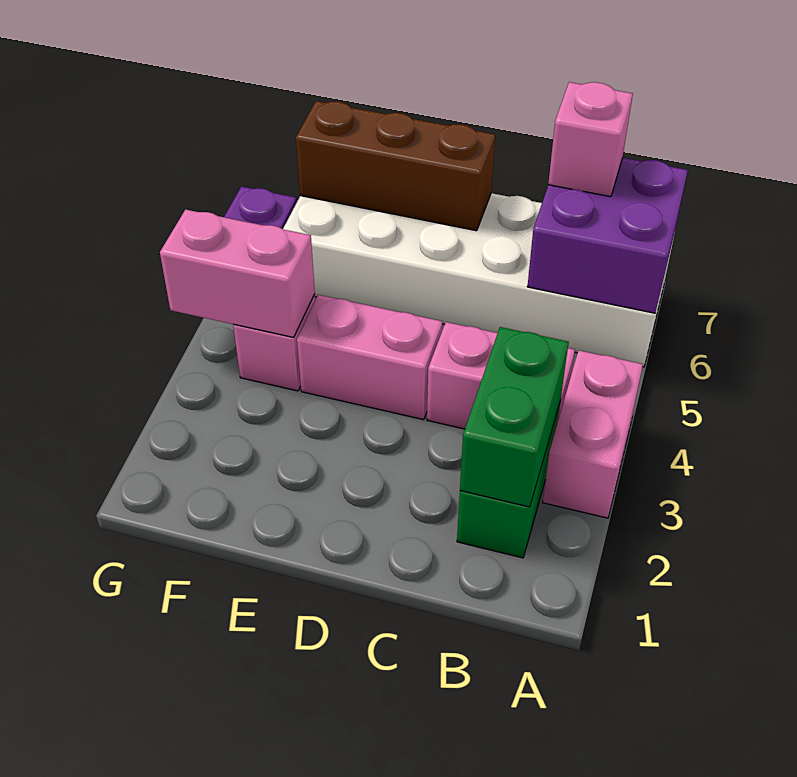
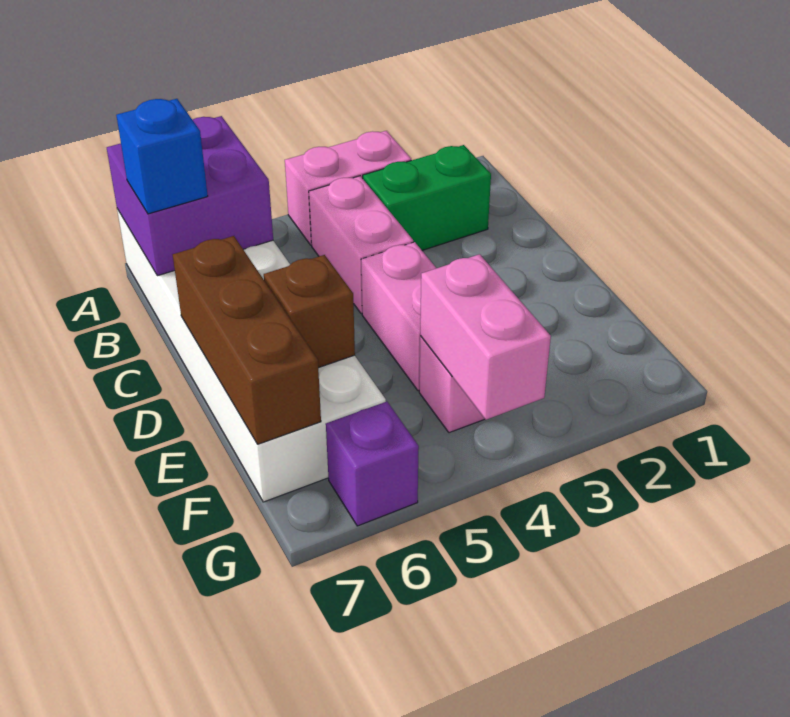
green brick B2:B3 level 2 -> none
pink brick B7 level 3 -> blue brick B7 level 3
none -> brown brick E6 level 2

